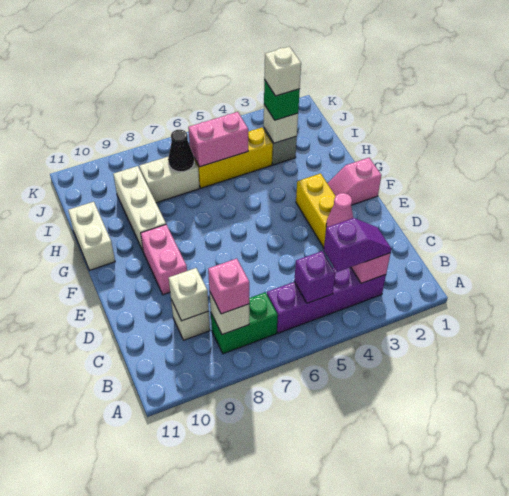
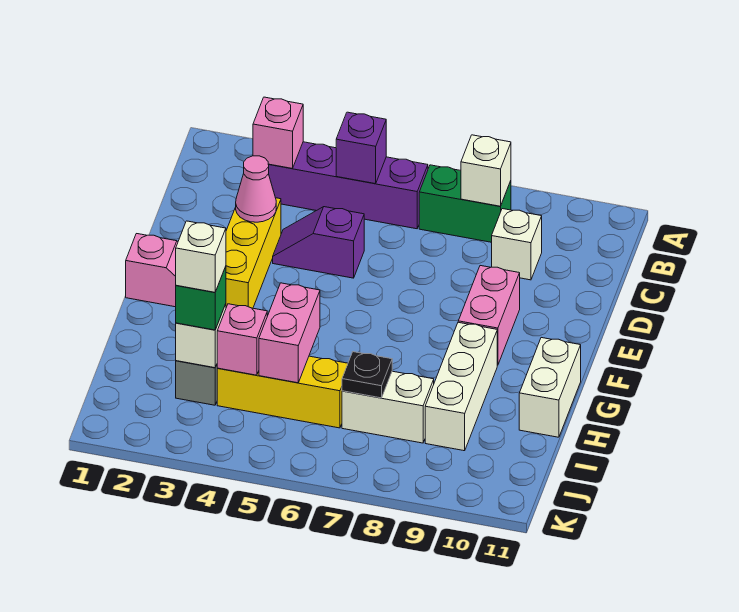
purple slope B3:B4 level 3 top 4 -> purple slope D4:D5 level 1 top 5
pink brick B8 level 3 -> pink brick I4 level 2
white brick C9 level 2 -> none
pink brick I5:I6 level 2 -> pink brick H5:I5 level 2
black cone I7 level 2 -> black plate I7 level 2

